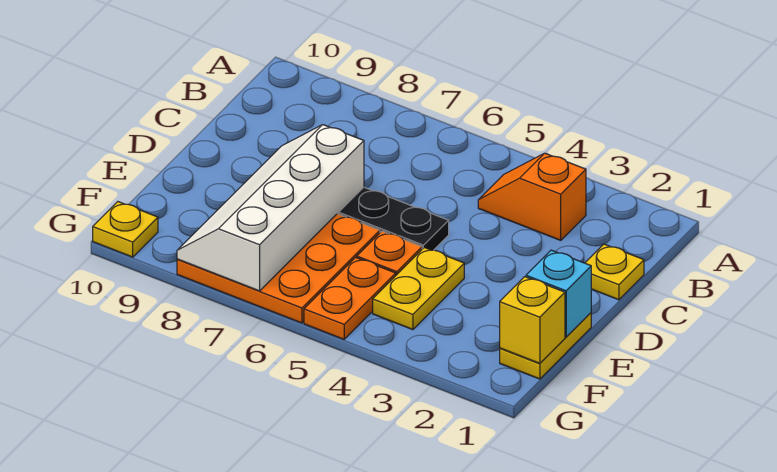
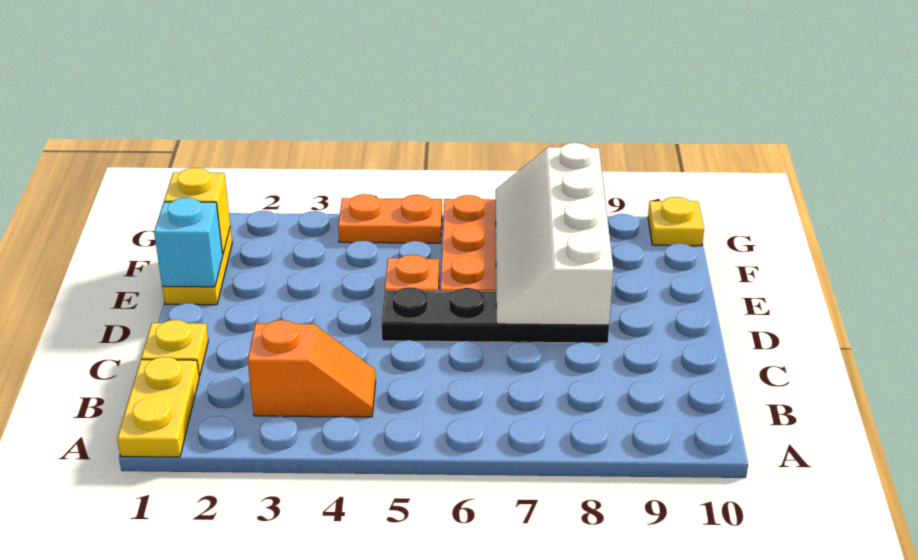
white slope D7:G8 level 2 top 7 -> white slope D7:G8 level 2 top 8
yellow plate E4:F4 level 1 -> yellow plate A1:B1 level 1
orange plate F5:G5 level 1 -> orange plate G4:G5 level 1

